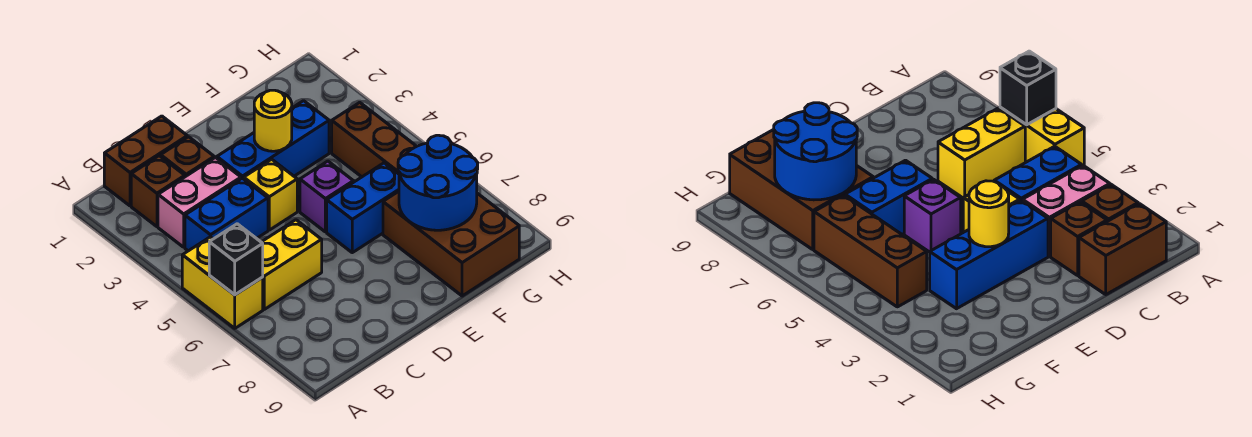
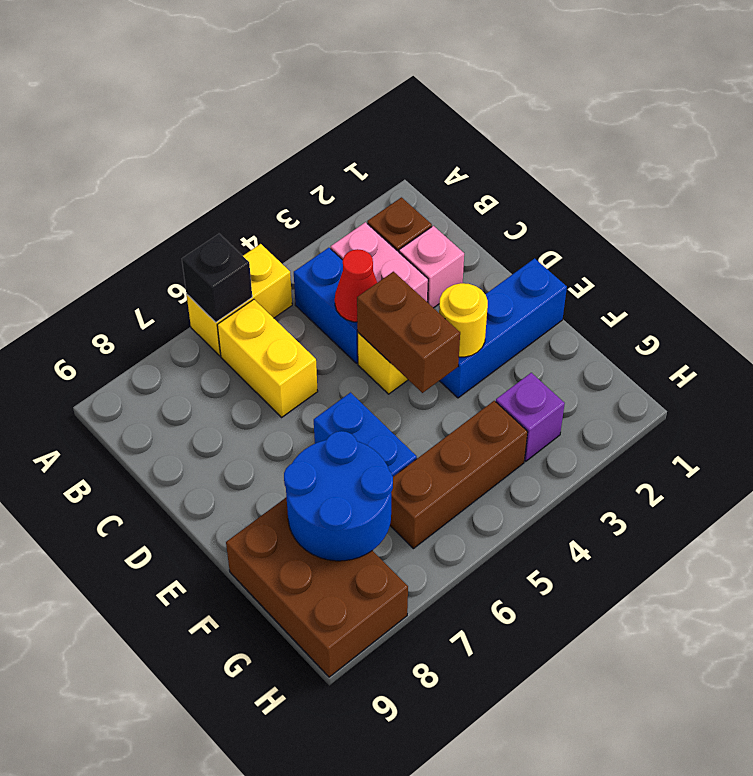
brown brick B1:C1 level 1 -> brown brick D4:E4 level 2
brown brick C2 level 1 -> pink brick C2 level 1
none -> red cone C4 level 2
blue brick D3:F3 level 1 -> blue brick E1:E3 level 1
purple brick E5 level 1 -> purple brick G3 level 1
brown brick F7:G9 level 1 -> brown brick F8:H9 level 1

